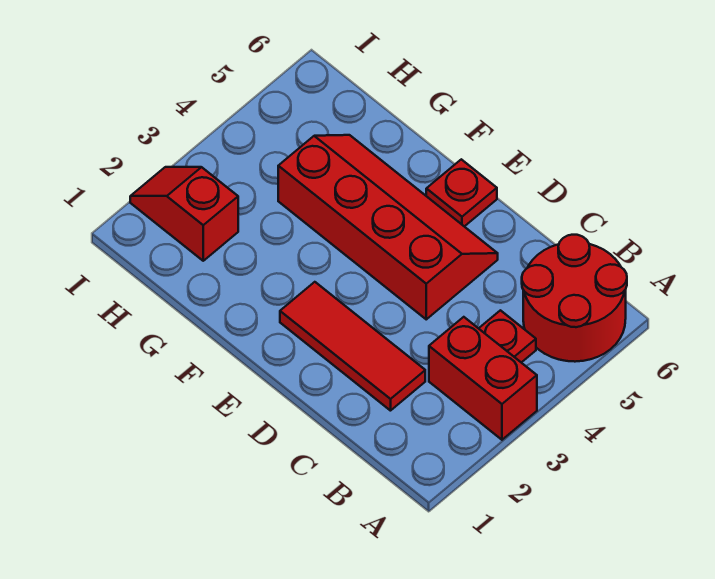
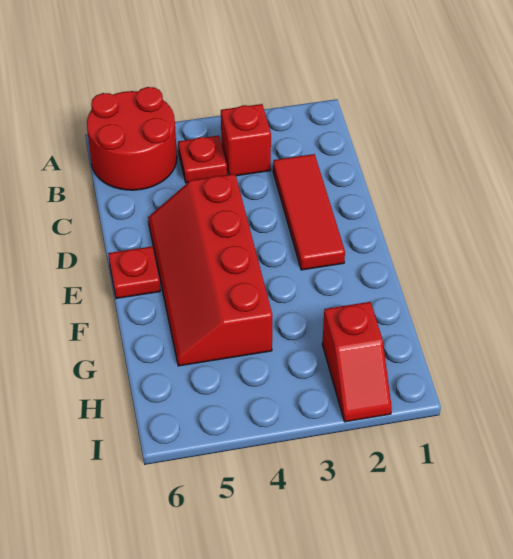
red brick A3:B3 level 1 -> red brick B3 level 1

